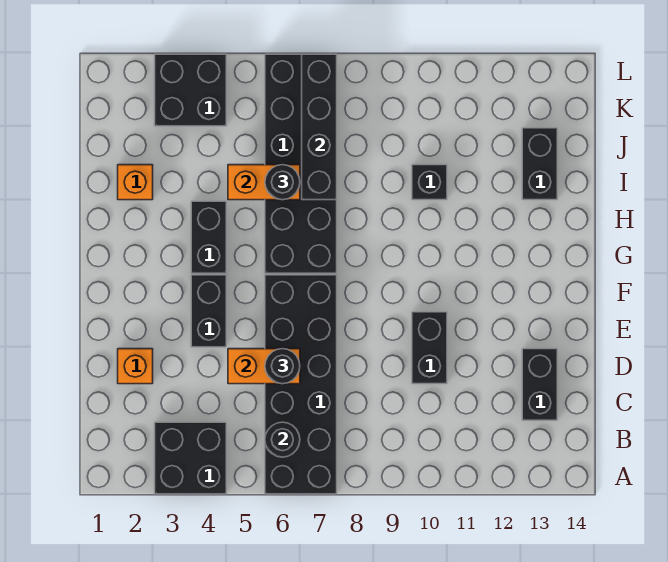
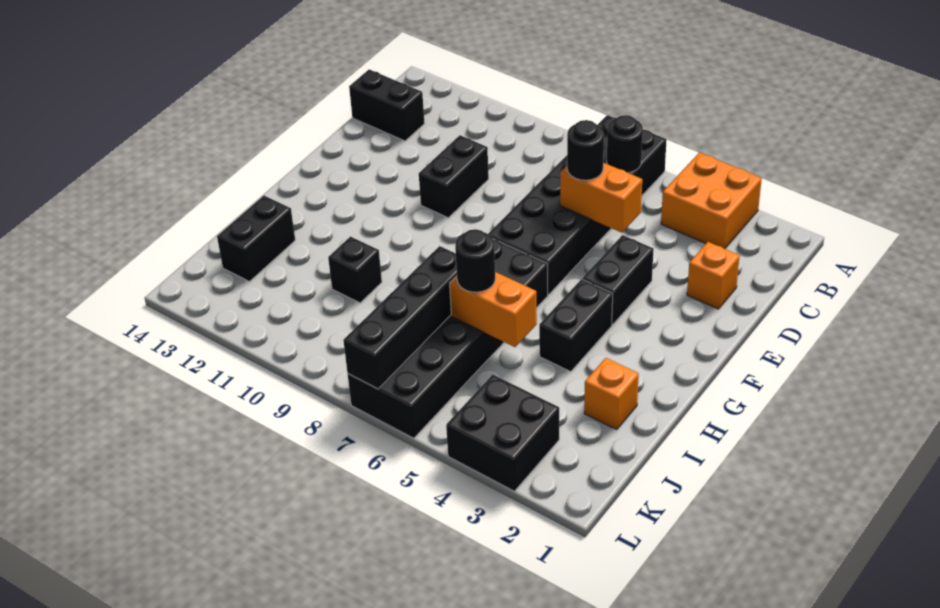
black brick A3:B4 level 1 -> orange brick A3:B4 level 1
black brick C13:D13 level 1 -> black brick C13:C14 level 1

